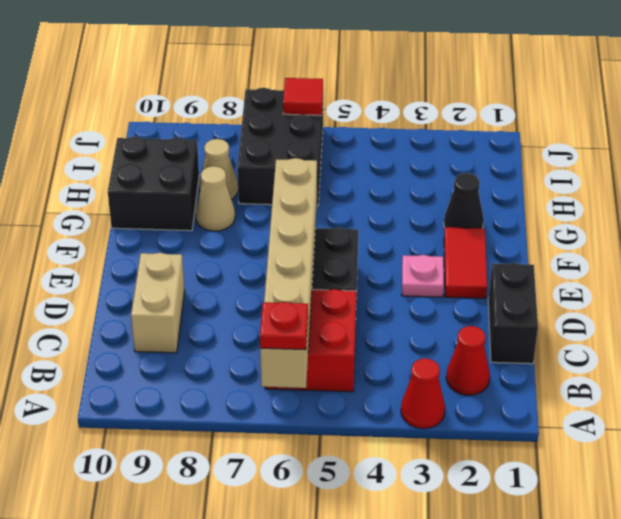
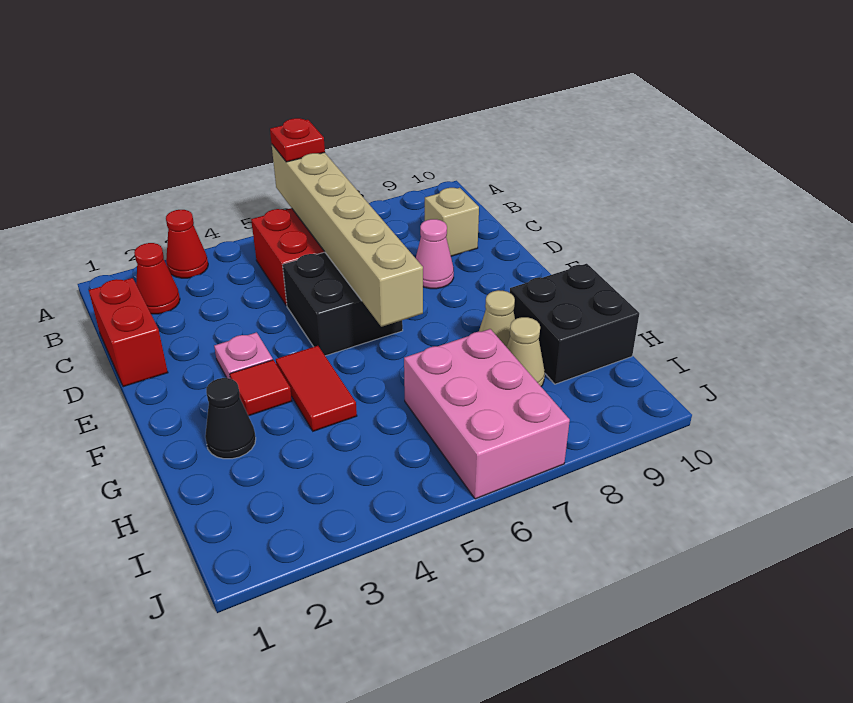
black brick C1:D1 level 1 -> red brick C1:D1 level 1
tan brick C9:D9 level 1 -> tan brick C9 level 1
none -> pink cone D8 level 1
red tile E2:F2 level 1 -> red tile F4:G4 level 1
black brick H6:J7 level 1 -> pink brick H6:J7 level 1
red tile J6 level 2 -> red tile F3 level 1

